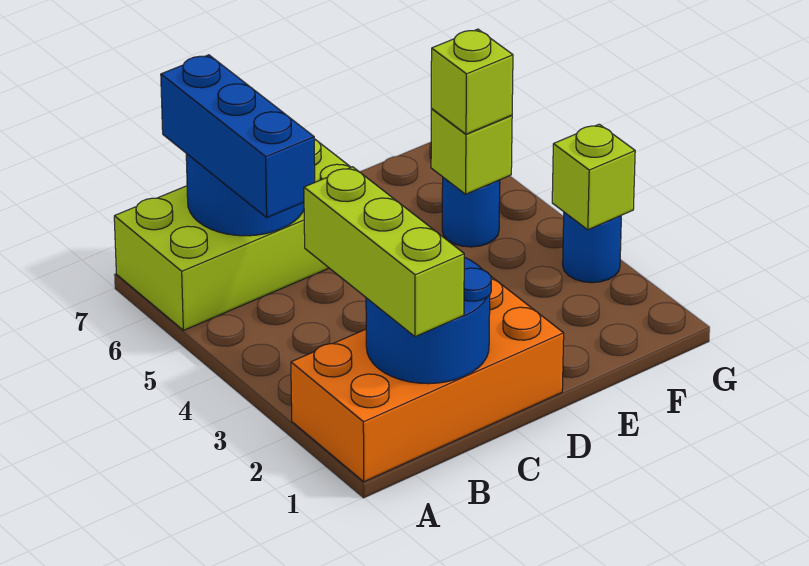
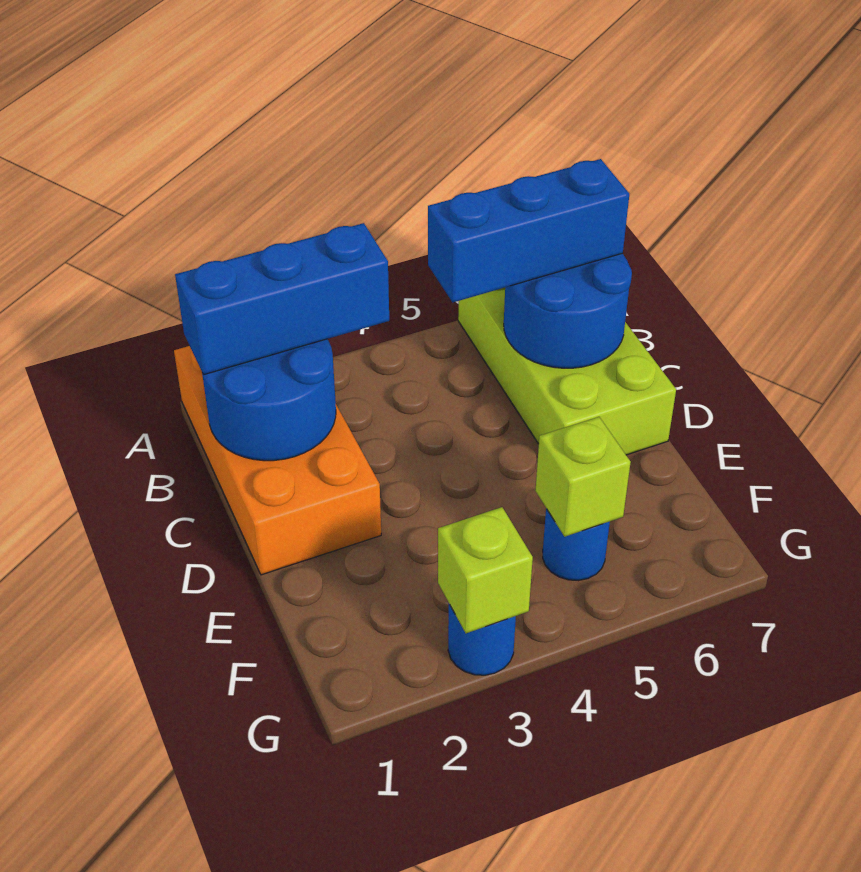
lime brick B1:B3 level 3 -> blue brick B1:B3 level 3
lime brick F5 level 3 -> none

